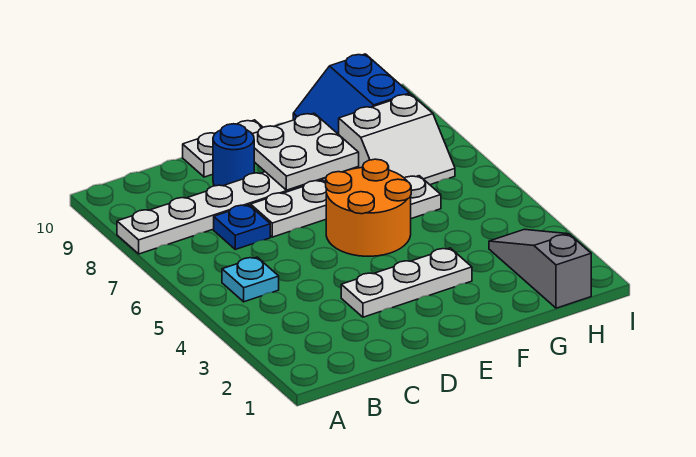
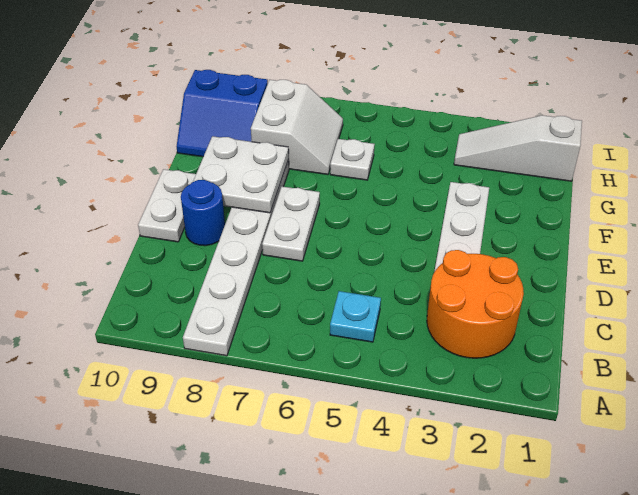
blue plate C7 level 1 -> none
orange round brick E5:F6 level 1 -> orange round brick B2:C3 level 1
grey slope H1:H3 level 1 top 1 -> white slope H1:H3 level 1 top 1

